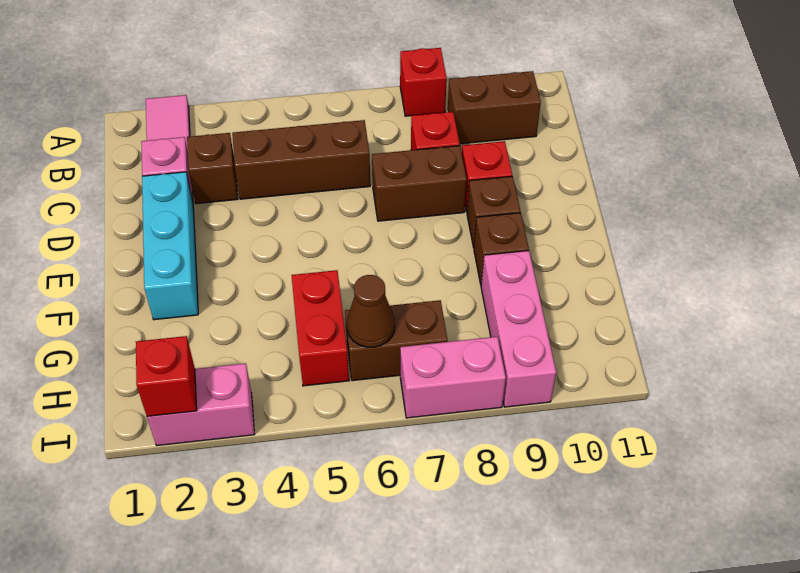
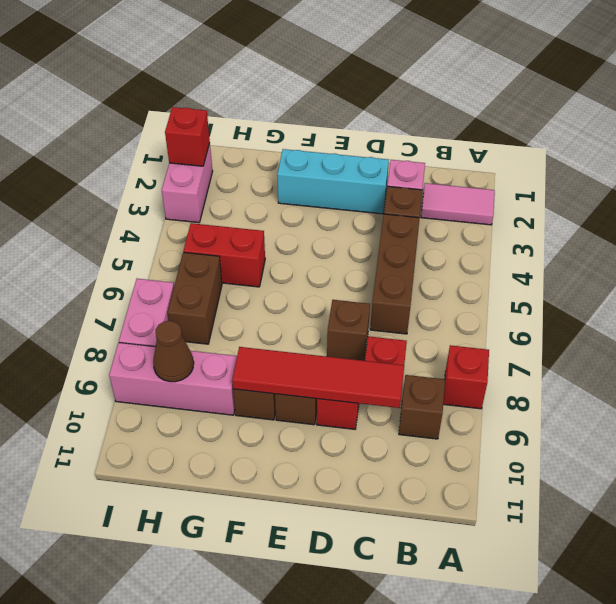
brown brick B9:B10 level 1 -> brown brick B9 level 1
none -> red tile C9:F9 level 2
brown brick D7:D8 level 1 -> brown brick D7 level 1
brown cone H6 level 2 -> brown cone H9 level 2

